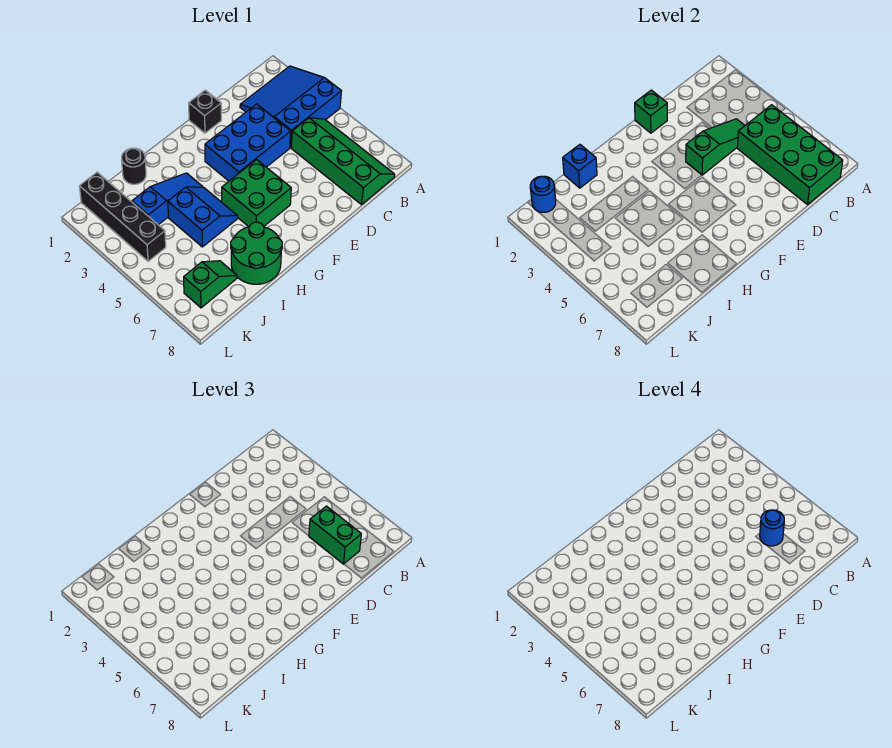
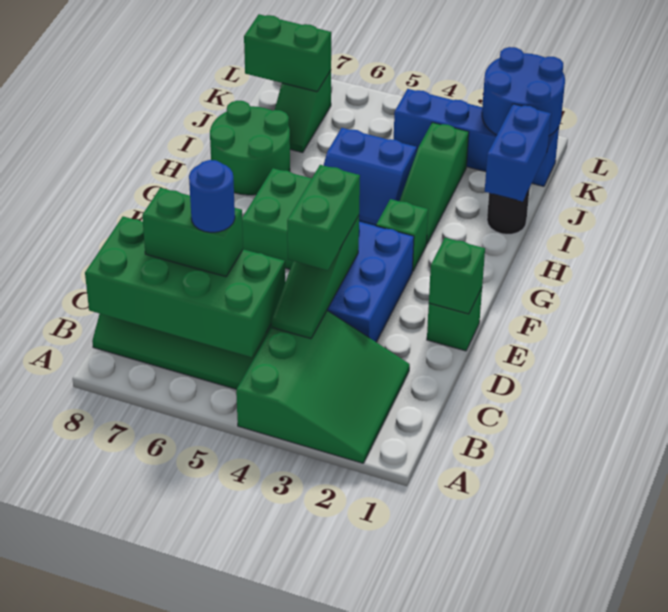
blue slope A2:C4 level 1 top 4 -> green slope A2:C4 level 1 top 4
none -> green brick D4:E4 level 3
black brick E1 level 1 -> green brick E1 level 1
none -> green brick G3 level 1
blue slope H3:J3 level 1 top J -> green slope H3:J3 level 1 top J
blue brick I1 level 2 -> blue brick I1:J1 level 2
black brick K1:K4 level 1 -> blue brick K1:K4 level 1
blue round brick K1 level 2 -> blue round brick K1:L2 level 2
none -> green brick K7:K8 level 2

